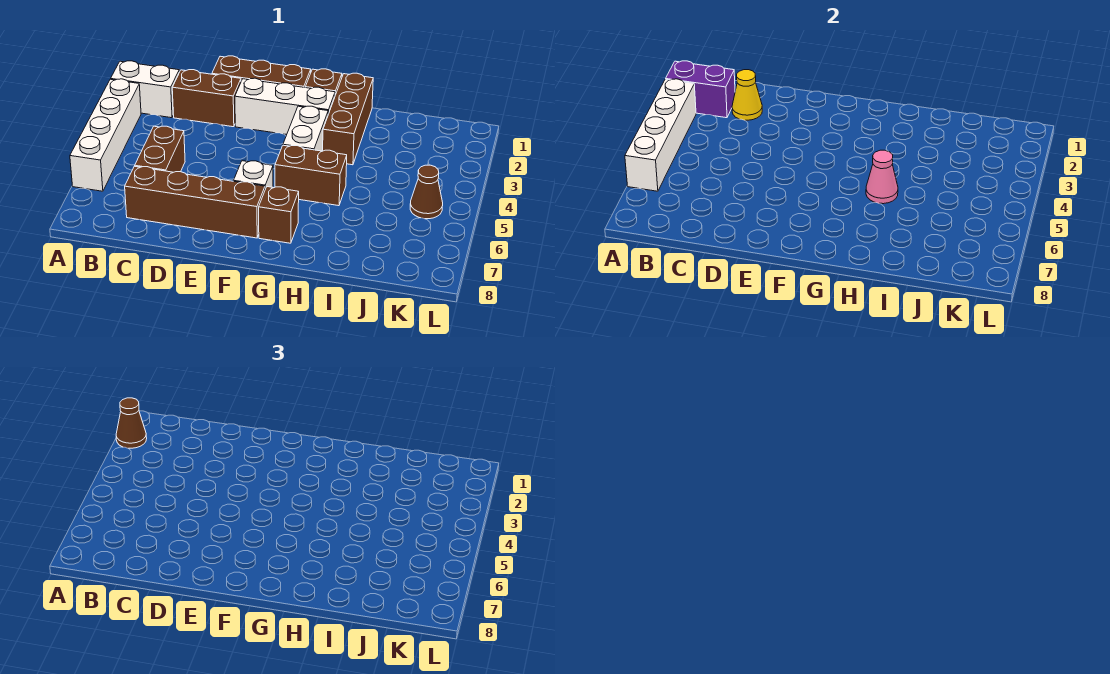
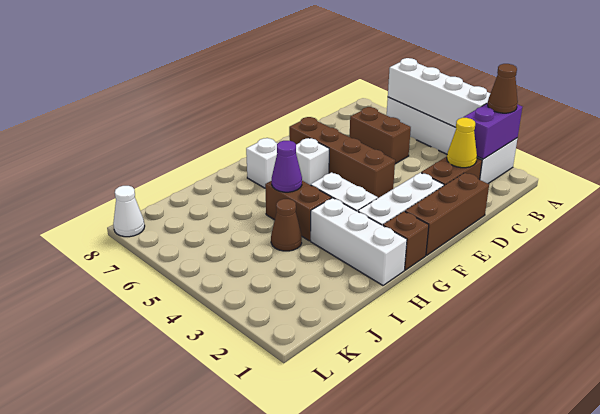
brown brick C7:F7 level 1 -> brown brick E4:E7 level 1
brown brick G5:H5 level 1 -> brown brick H4:H5 level 1
brown brick G7 level 1 -> white brick G7 level 1
brown brick H1:H3 level 1 -> white brick H1:H3 level 1
pink cone H5 level 2 -> purple cone H5 level 2
brown cone K5 level 1 -> brown cone I4 level 1
none -> white cone L8 level 1

